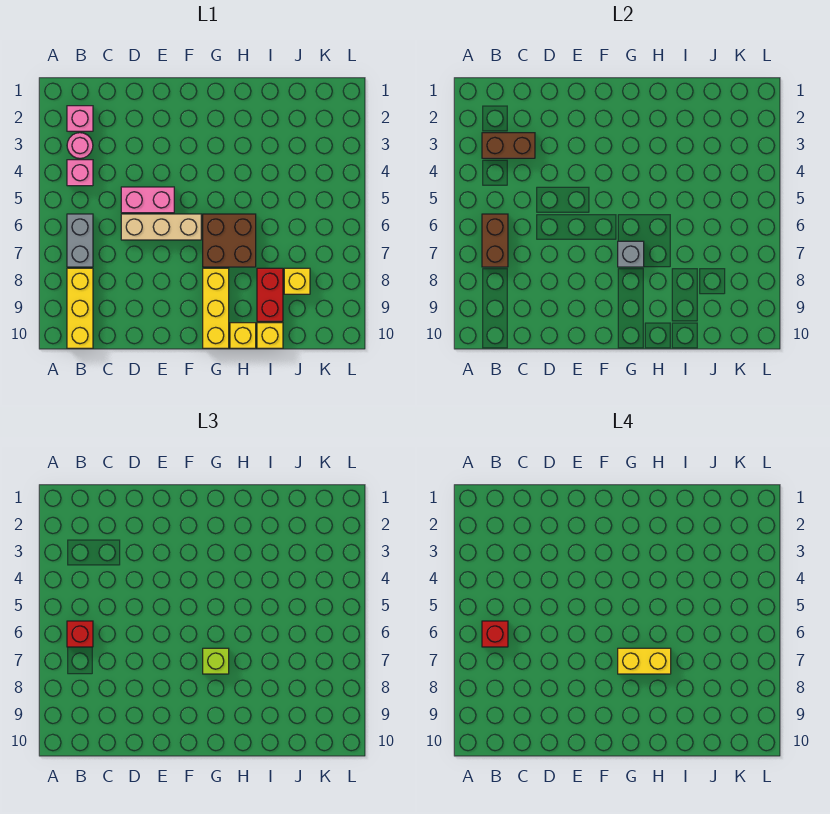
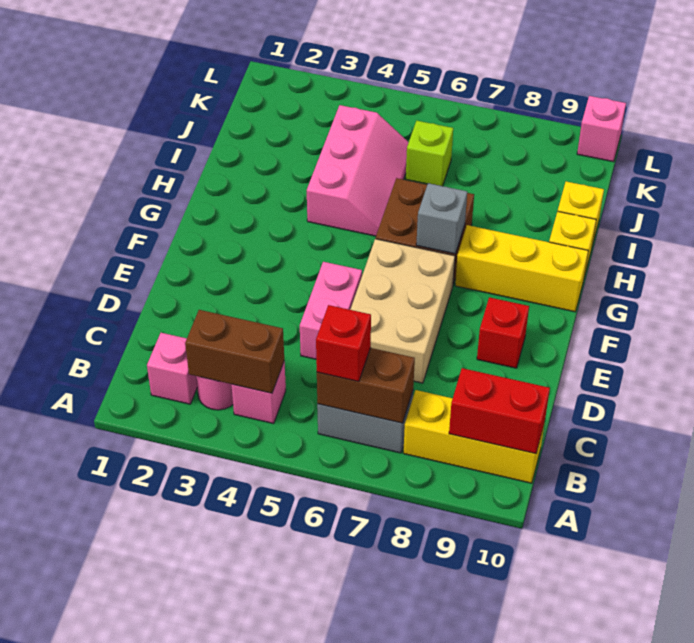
brown brick B3:C3 level 2 -> brown brick B3:B4 level 2
red brick B6 level 4 -> red brick E9 level 1
tan brick D6:F6 level 1 -> tan brick D6:F7 level 1
lime brick G7 level 3 -> lime brick J6 level 1
yellow brick G7:H7 level 4 -> none
none -> pink slope H4:J5 level 1 top 4
red brick I8:I9 level 1 -> red brick B9:B10 level 2
yellow brick J8 level 1 -> none
none -> pink brick L10 level 1

